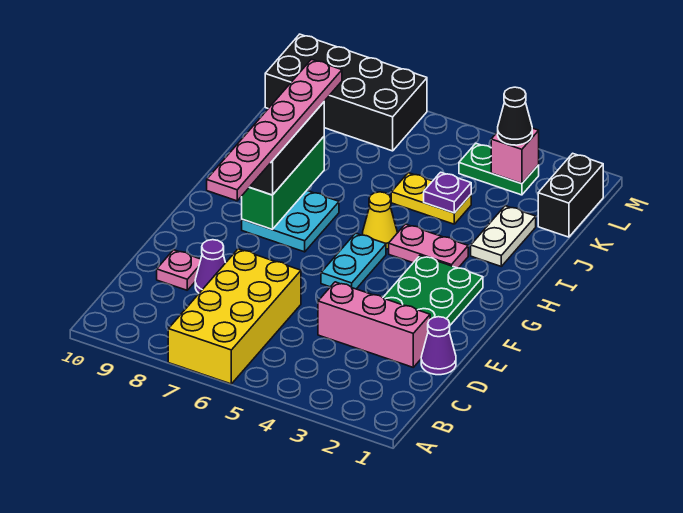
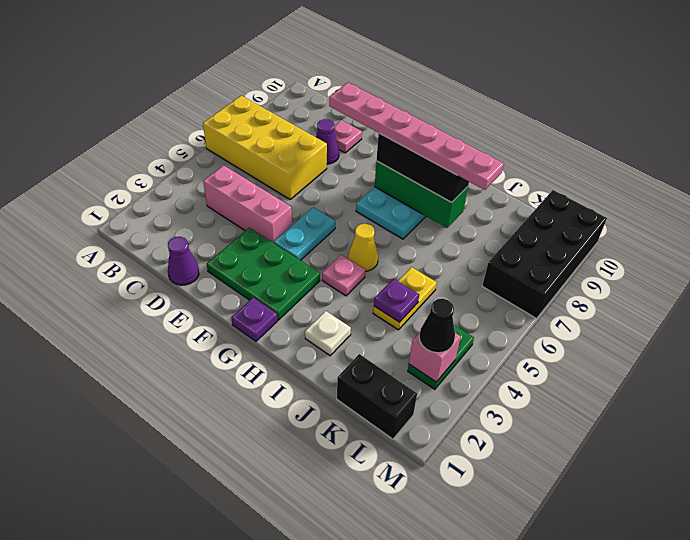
pink brick D2:D4 level 1 -> pink brick C4:E4 level 1
cyan plate F5:G5 level 1 -> cyan plate F4:F5 level 1
none -> purple plate G1 level 1
pink plate H3:H4 level 1 -> pink plate H4 level 1
white plate I2:J2 level 1 -> white plate I2 level 1

